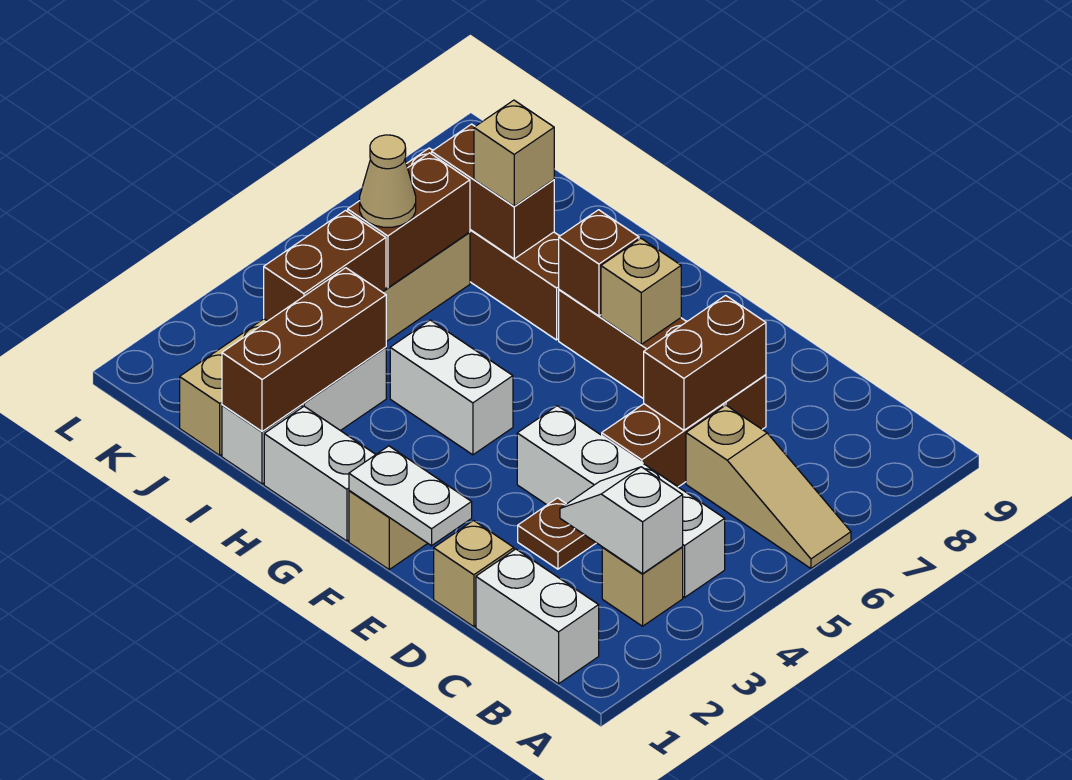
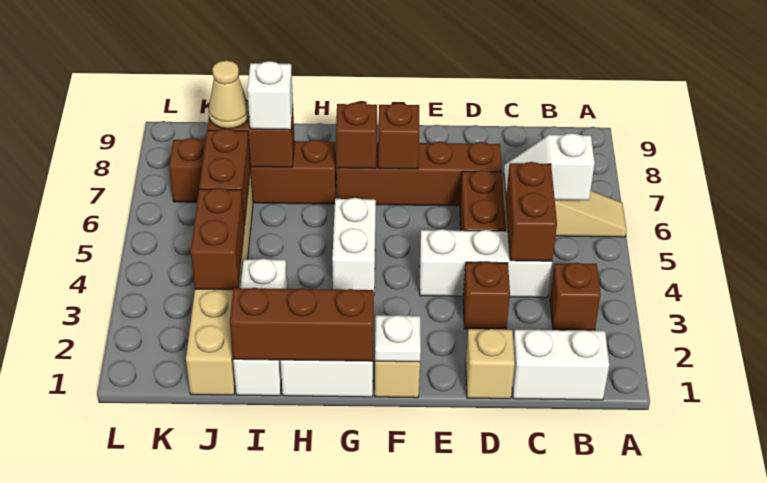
tan brick B3 level 1 -> brown brick B3 level 1
white slope B3:C3 level 2 top B -> white slope B6:C6 level 2 top B
white brick B4:E4 level 1 -> white brick C4:E4 level 1
brown plate D3 level 1 -> brown brick D3 level 1
brown brick D6:D7 level 2 -> brown brick C4:C5 level 2
white plate E1:F1 level 2 -> white plate F1 level 2
tan brick F7 level 2 -> brown brick F7 level 2
white brick G4:H4 level 1 -> white brick G4:G5 level 1
brown brick I1:I3 level 2 -> brown brick G1:I1 level 2
tan brick I7 level 3 -> white brick I7 level 3
tan cone J5 level 3 -> tan cone J7 level 3

